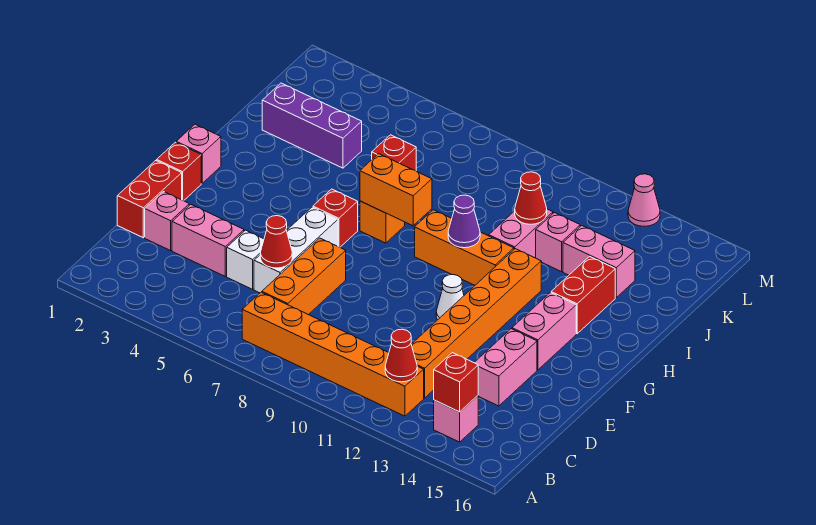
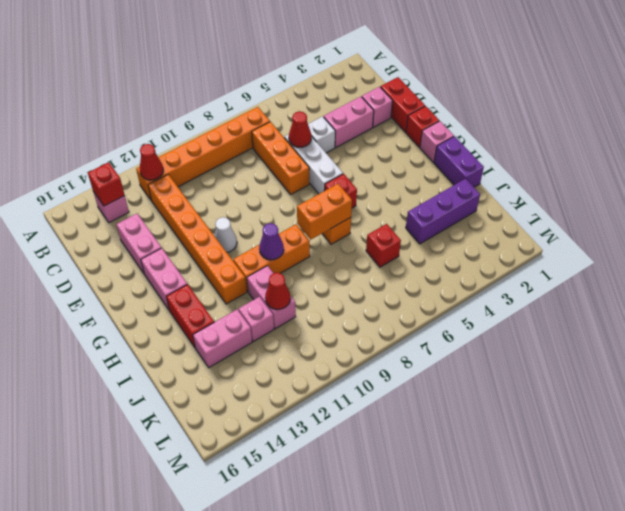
none -> purple brick H1:I1 level 1
pink cone M13 level 1 -> none

